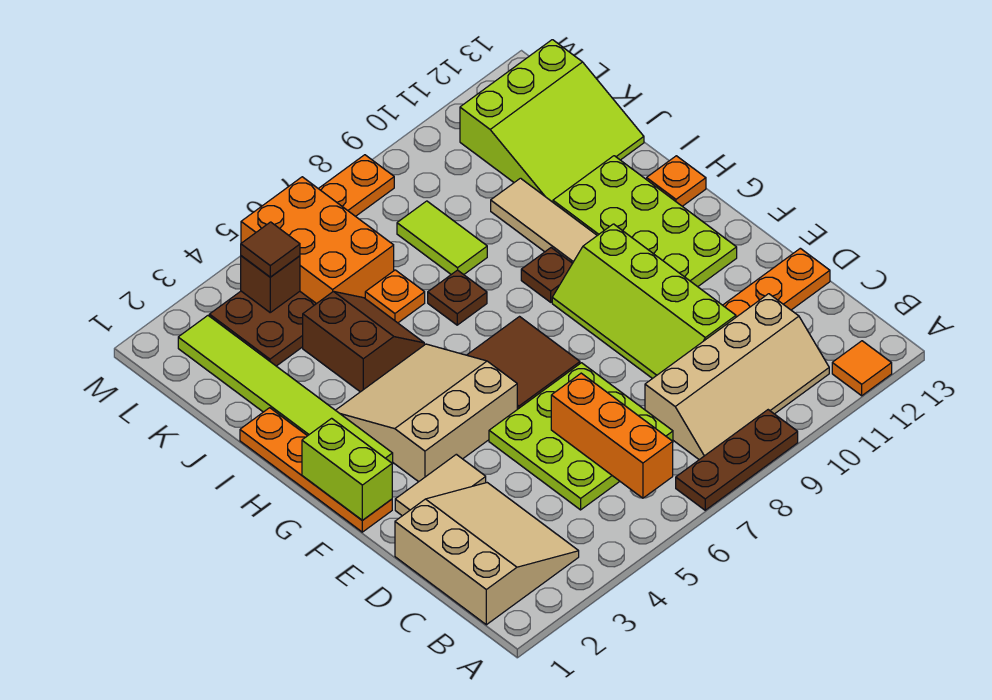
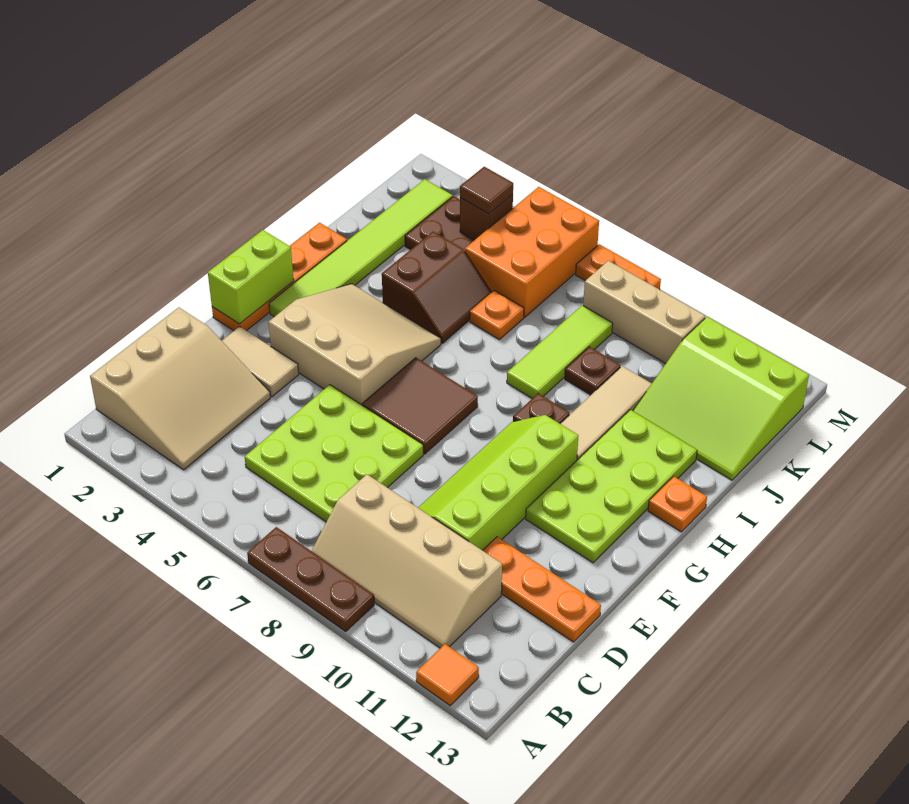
orange brick B6:D6 level 2 -> none
brown plate I7 level 1 -> brown plate J9 level 1
lime tile J8:K8 level 1 -> lime tile I8:K8 level 1
none -> tan brick L8:L10 level 1

